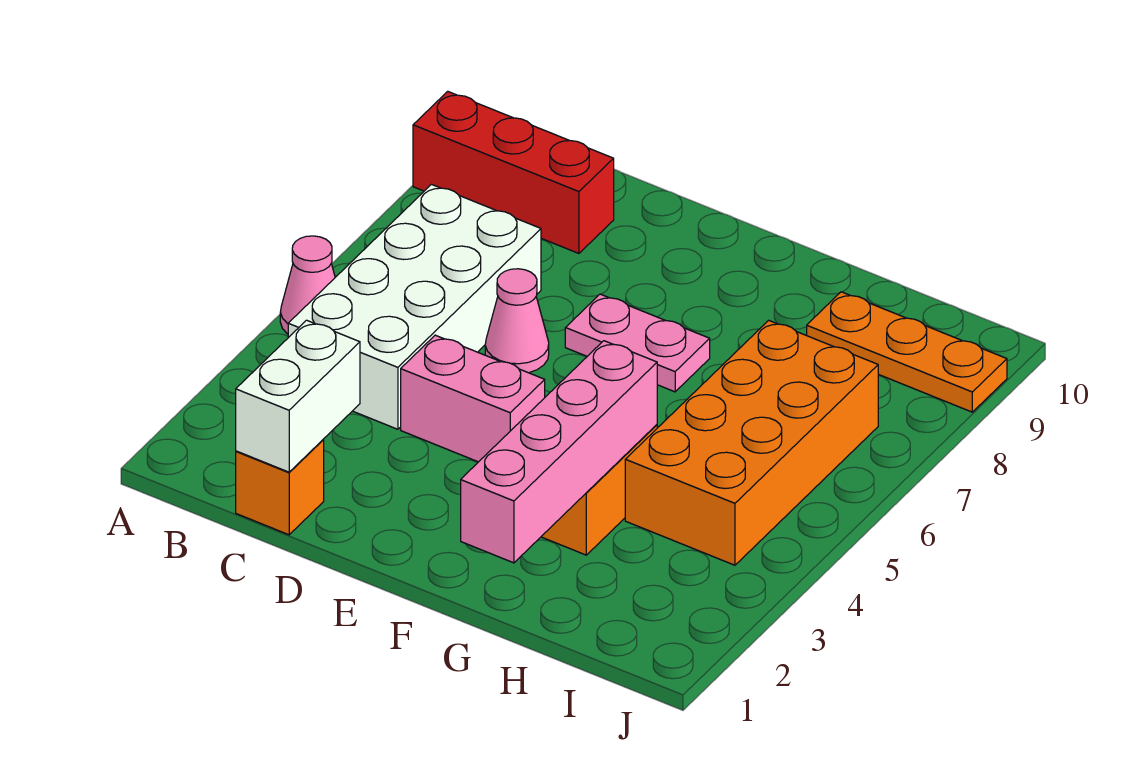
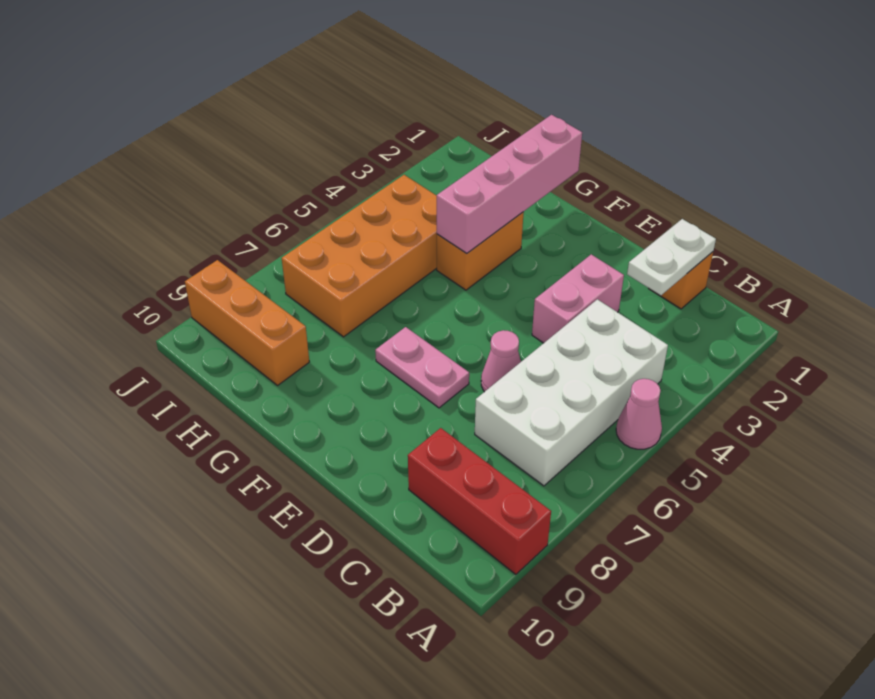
white brick C1:C2 level 2 -> white plate C1:C2 level 2
pink brick D4:E4 level 1 -> pink brick D3:D4 level 1
orange plate H9:J9 level 1 -> orange brick H9:J9 level 1

